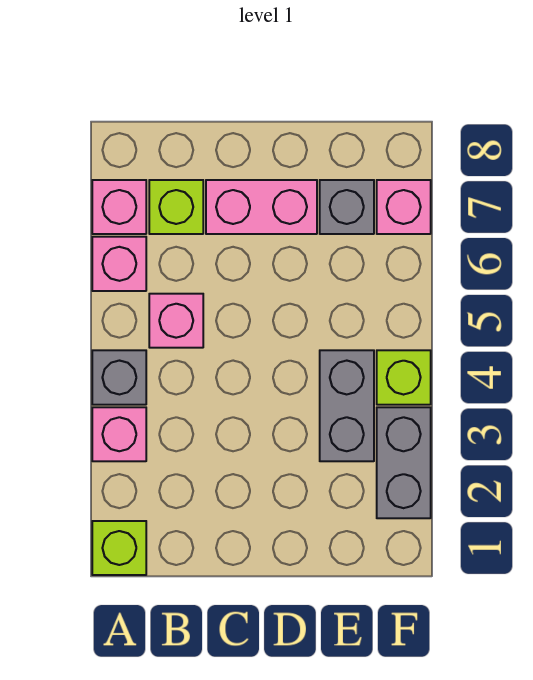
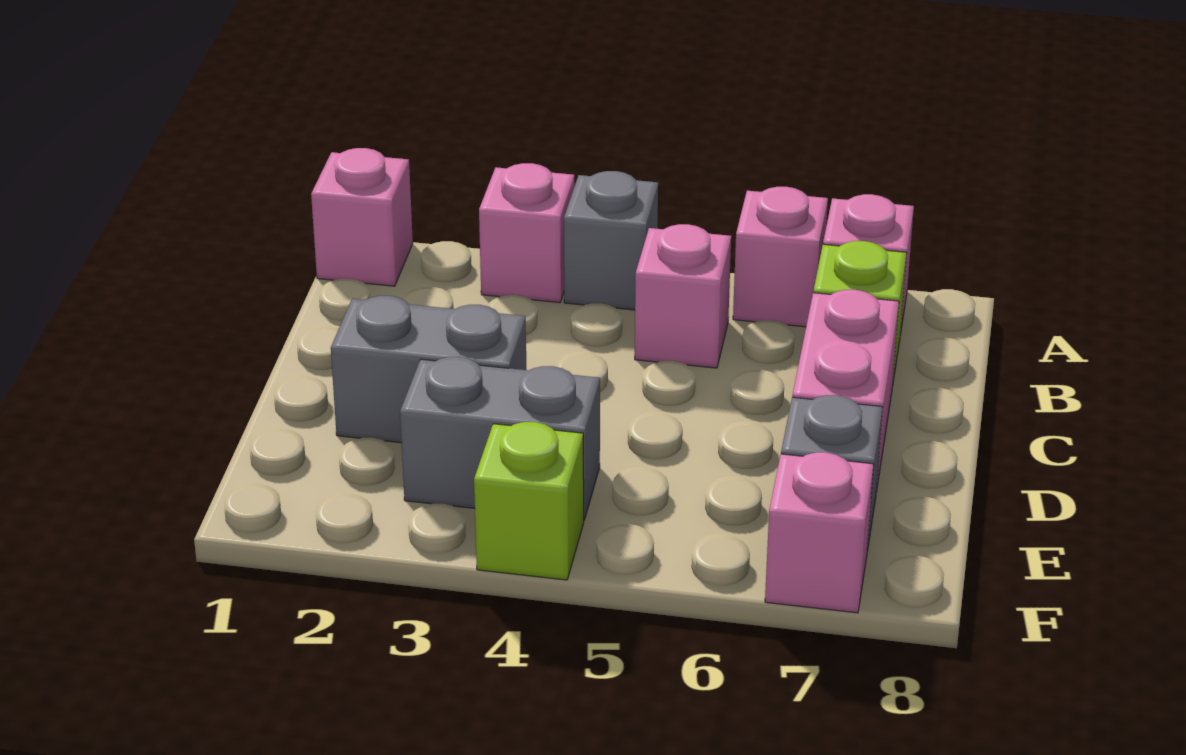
lime brick A1 level 1 -> pink brick A1 level 1
grey brick F2:F3 level 1 -> grey brick D2:D3 level 1

